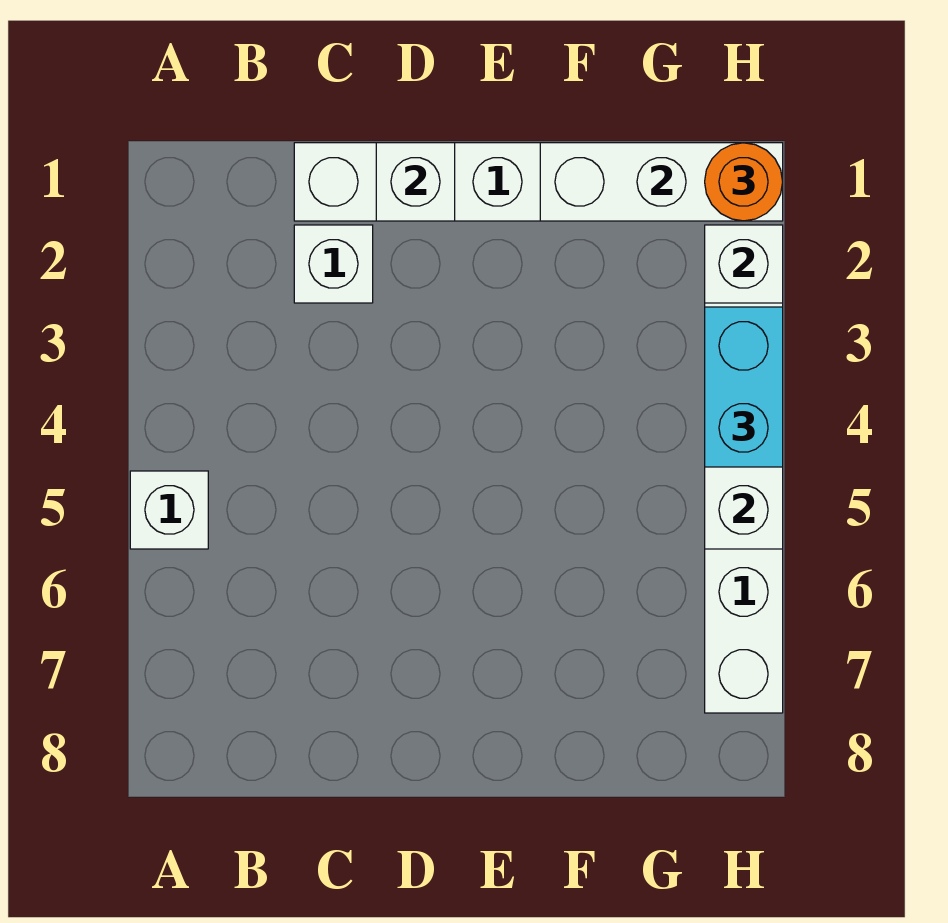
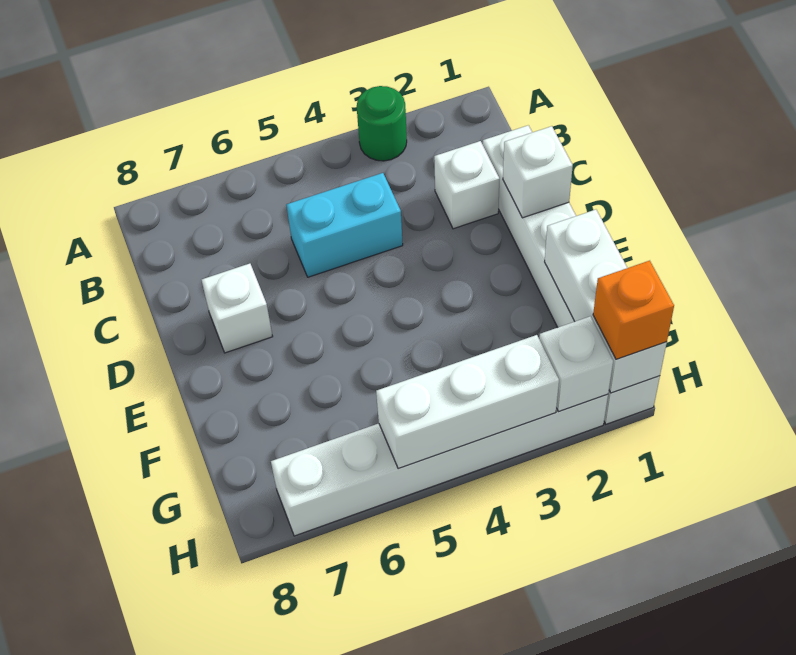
none -> green round brick A3 level 1
white brick A5 level 1 -> white brick D7 level 1
orange round brick H1 level 3 -> orange brick H1 level 3
cyan brick H3:H4 level 3 -> cyan brick C4:C5 level 1

